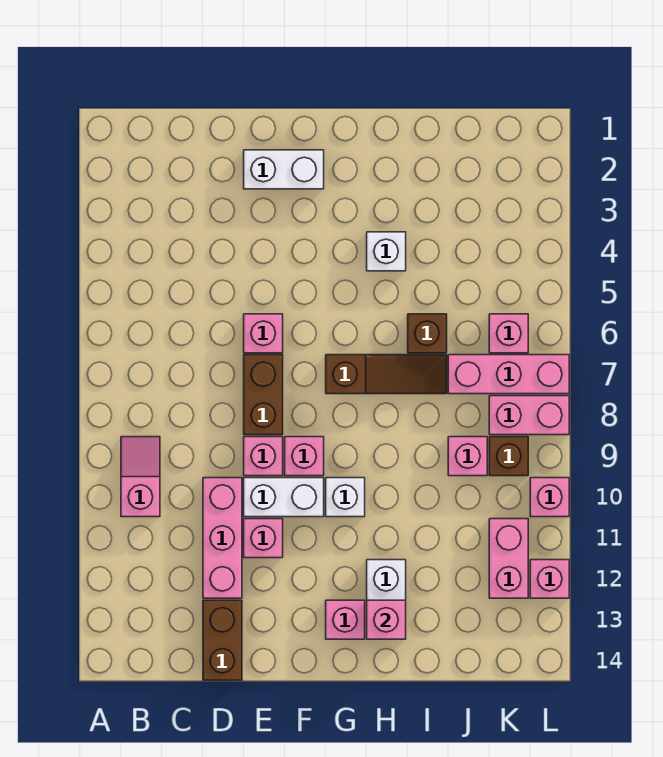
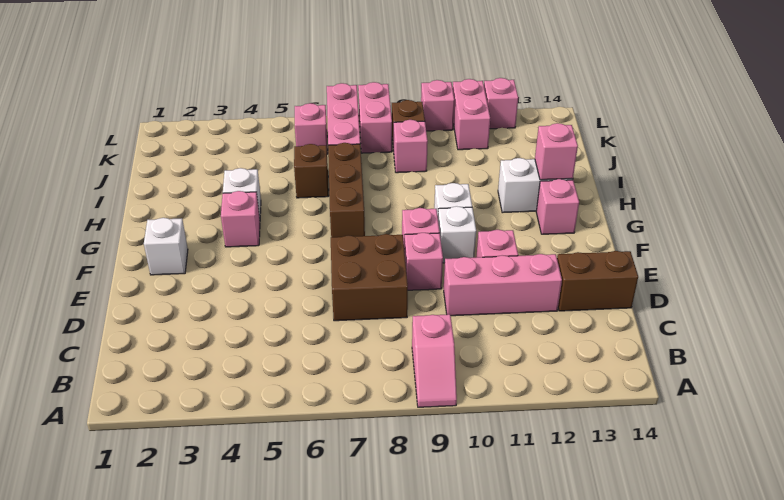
pink slope B9:B10 level 1 top 10 -> pink slope A9:B9 level 1 top B
white brick E2:F2 level 1 -> white brick F2 level 1
pink brick E6 level 1 -> pink brick G4 level 1
brown brick E7:E8 level 1 -> brown brick D7:E8 level 1
white brick E10:F10 level 1 -> white brick F10 level 1
brown slope G7:I7 level 1 top G -> brown brick G7:I7 level 1
pink brick K11:K12 level 1 -> pink brick K11:L11 level 1

